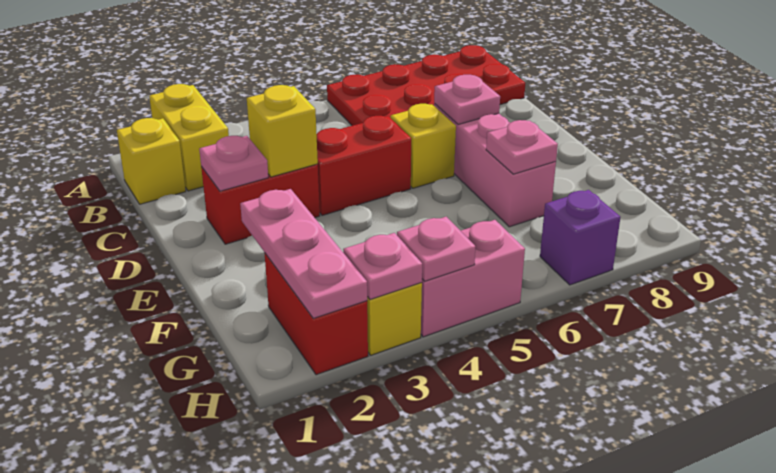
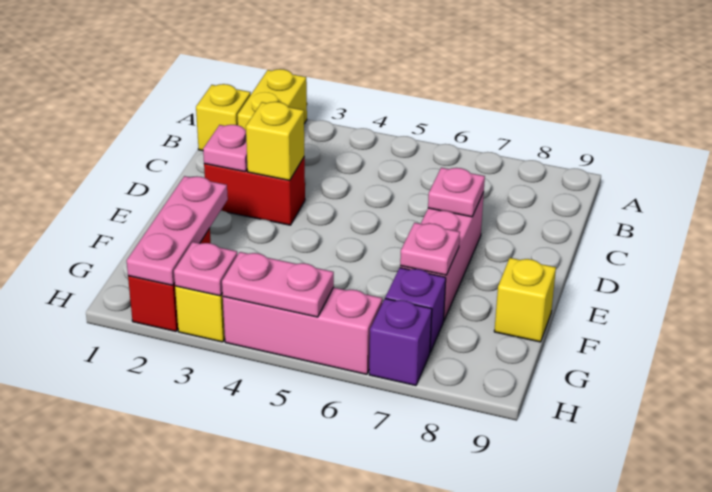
red plate A6:B9 level 1 -> none
red brick D4:D5 level 1 -> none
yellow brick D6 level 1 -> yellow brick F9 level 1
none -> purple brick G7 level 1
pink brick H4:H5 level 1 -> pink brick H4:H6 level 1
pink plate H4 level 2 -> pink plate H4:H5 level 2

